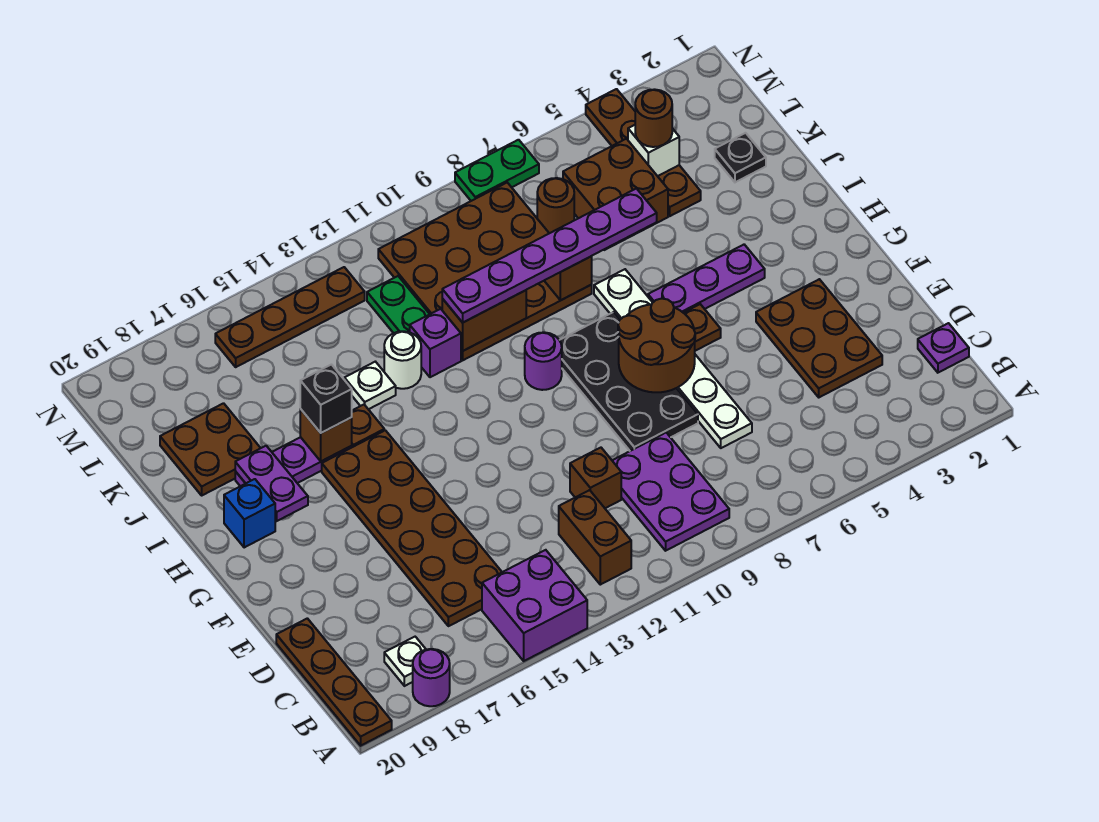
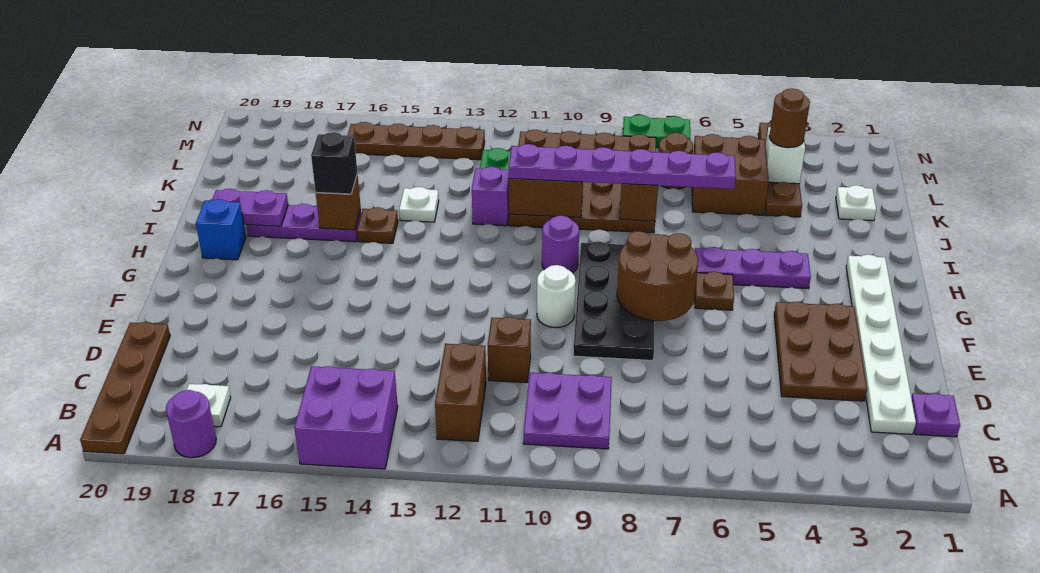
purple plate B9:D10 level 1 -> purple plate B9:C10 level 1
brown plate C15:H16 level 1 -> none
white plate D7:I7 level 1 -> white plate C2:H2 level 1
purple plate H18:I18 level 2 -> purple plate I18:I19 level 2
white round brick J13 level 1 -> white round brick F10 level 1
brown plate J18:K19 level 1 -> none
black plate K2 level 1 -> white plate K2 level 1

